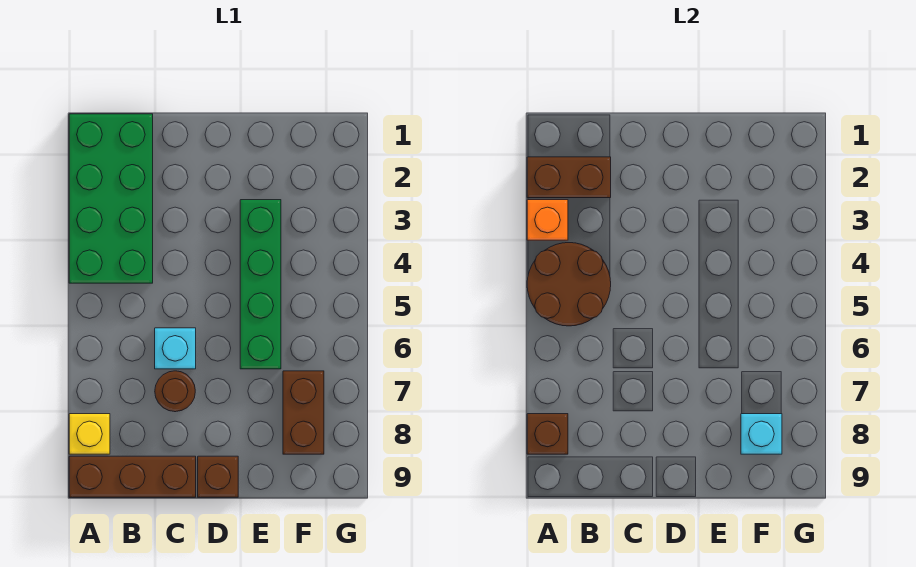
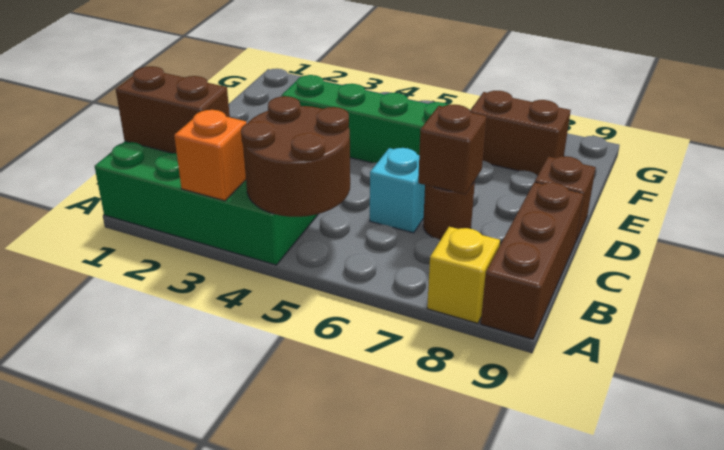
brown brick A2:B2 level 2 -> brown brick B1:B2 level 2
brown brick A8 level 2 -> brown brick C7 level 2
cyan brick F8 level 2 -> none

